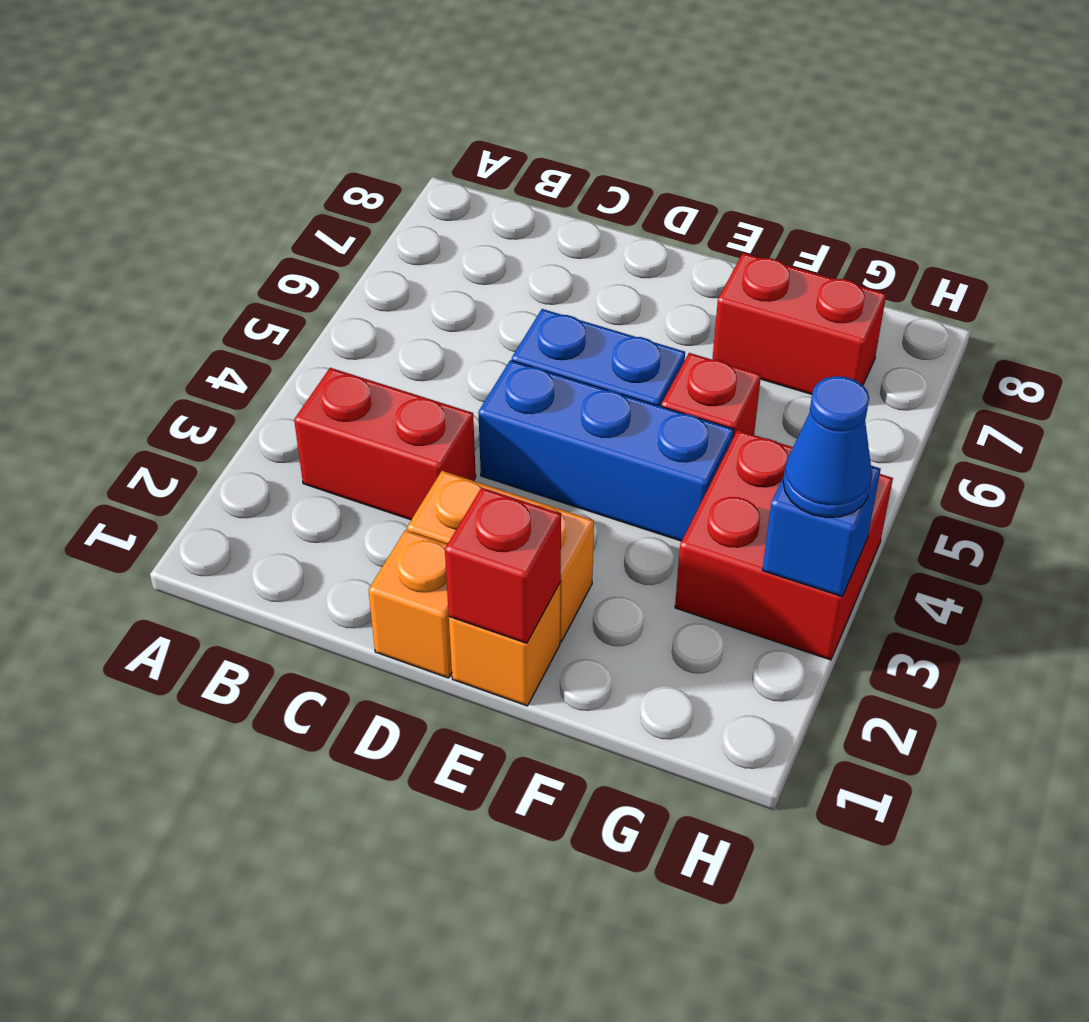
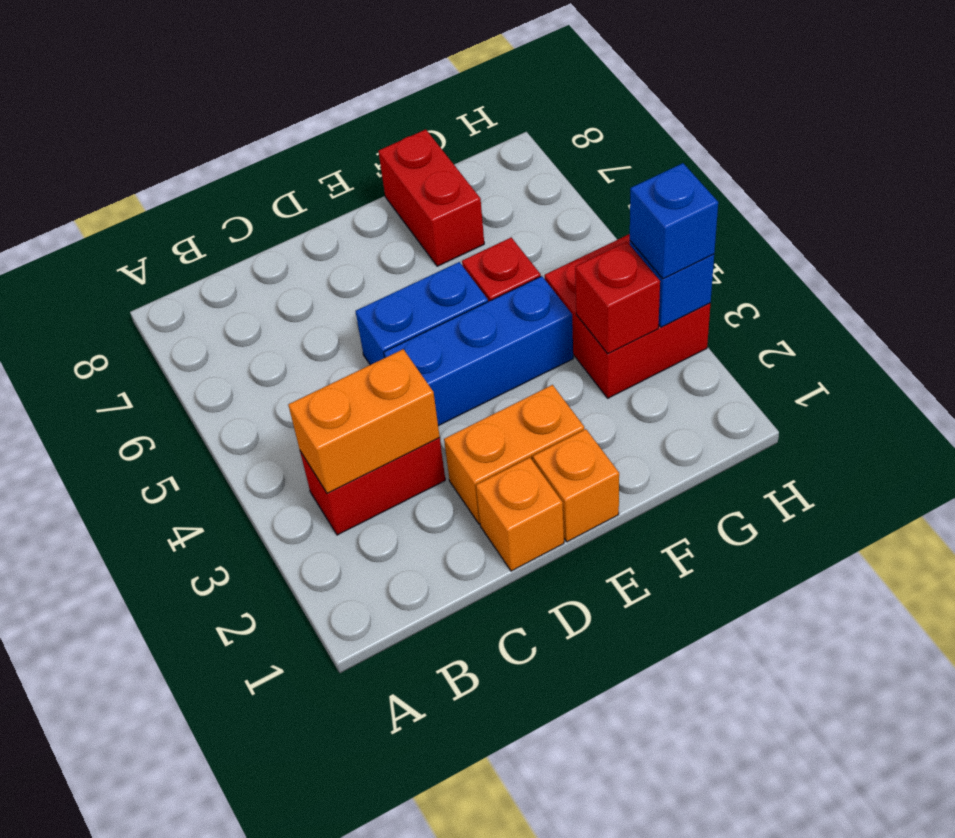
none -> orange brick B3:C3 level 2
red brick E1 level 2 -> red brick G3 level 2
red brick F7:G7 level 1 -> red brick F7:F8 level 1
blue cone H3 level 3 -> blue brick H3 level 3

